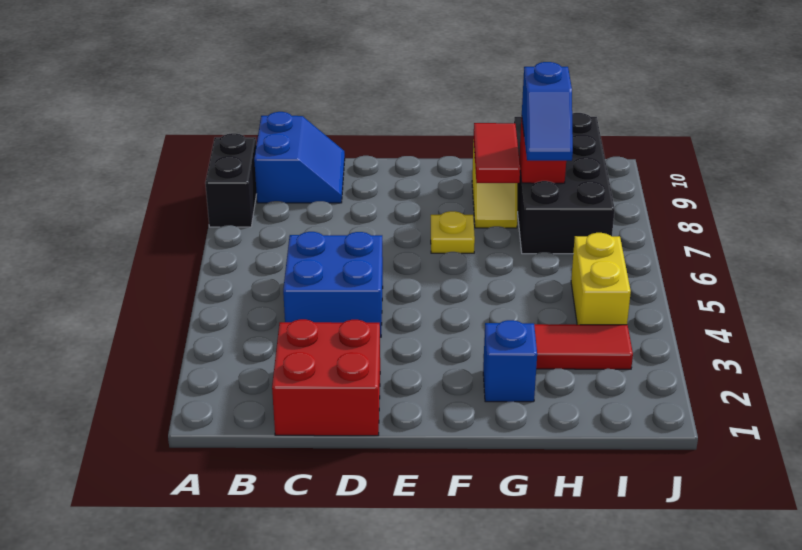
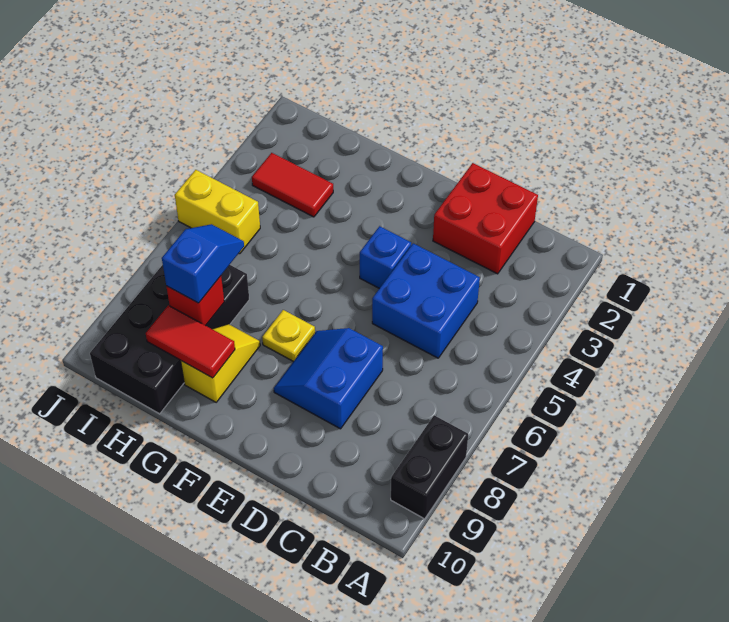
blue slope B9:C10 level 1 top B -> blue slope D7:E8 level 1 top D
blue brick G2 level 1 -> blue brick E4 level 1
red tile G8:G9 level 2 -> red tile G9:H9 level 2
yellow brick I4:I5 level 1 -> yellow brick I5:J5 level 1

